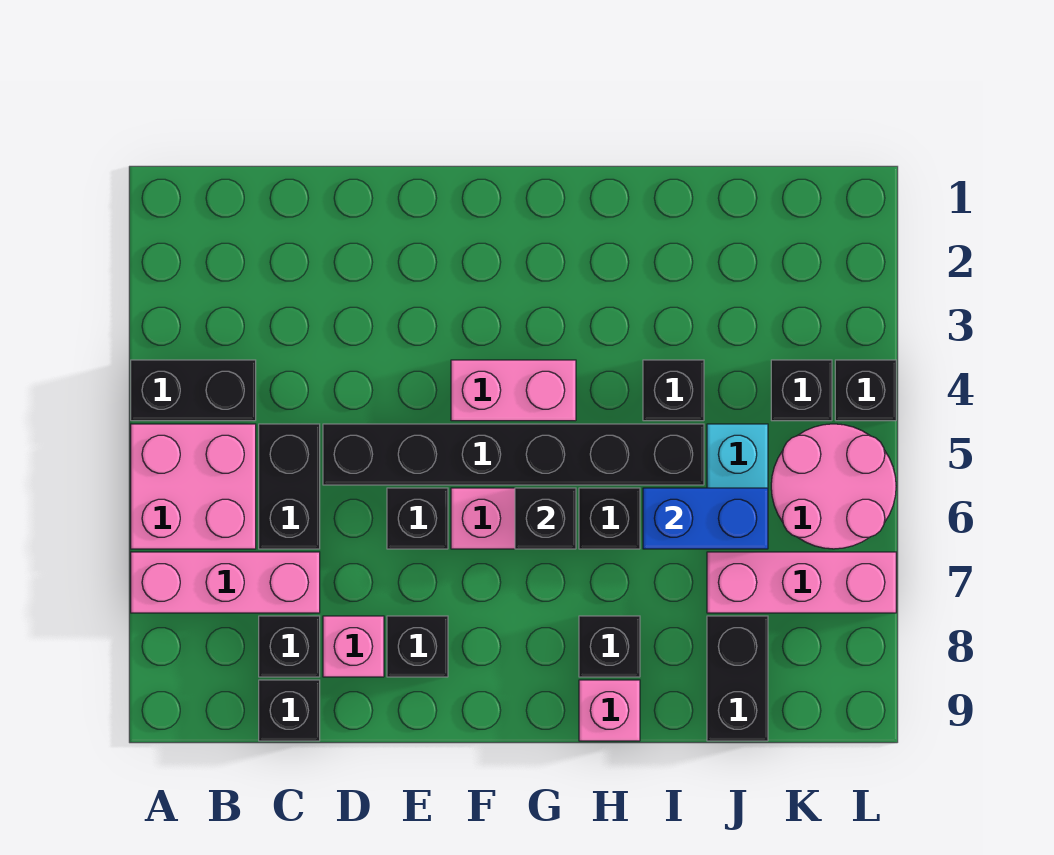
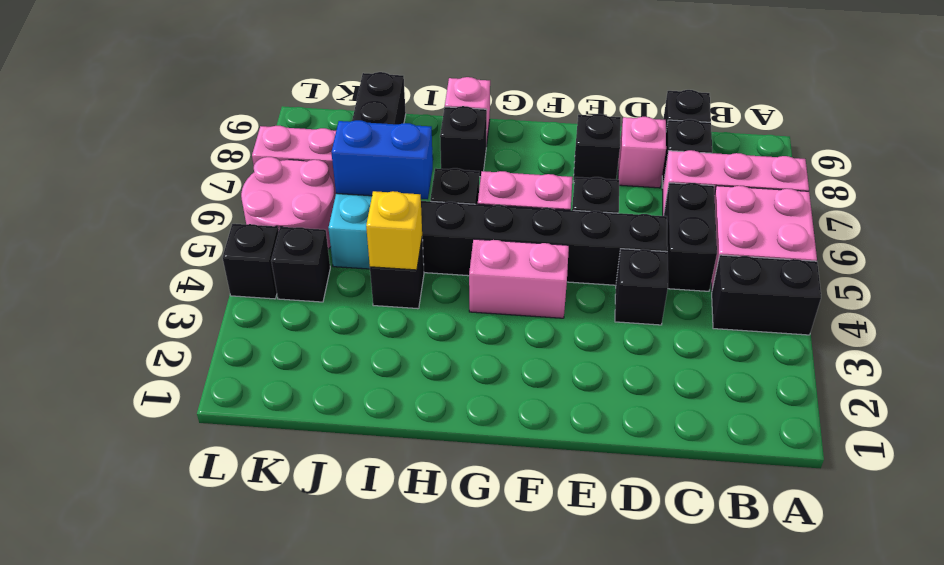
black brick G6 level 2 -> black brick D4 level 1
none -> yellow brick I4 level 2

